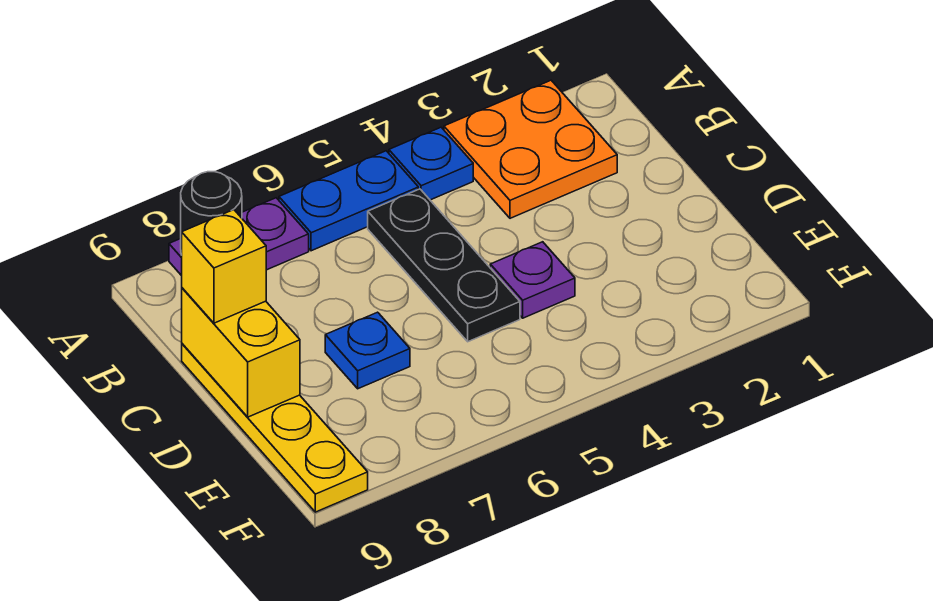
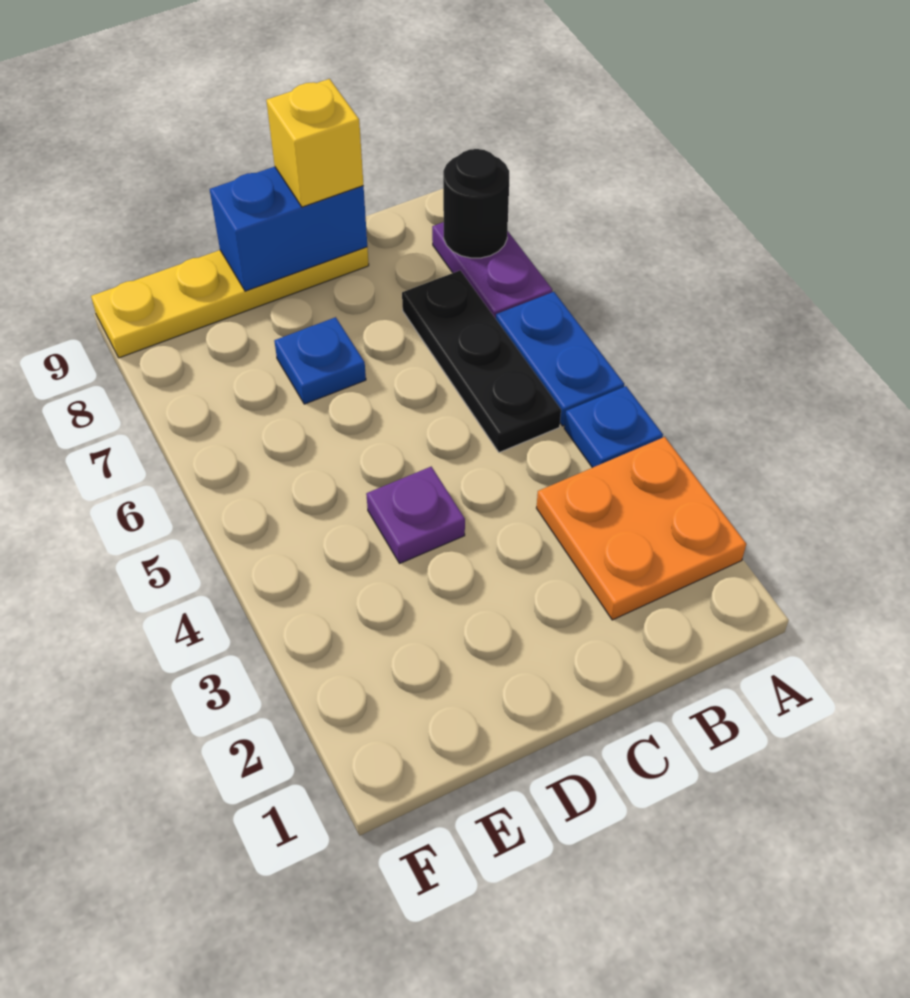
black plate B5:D5 level 1 -> black plate B5:B7 level 1
yellow brick C9:D9 level 2 -> blue brick C9:D9 level 2

